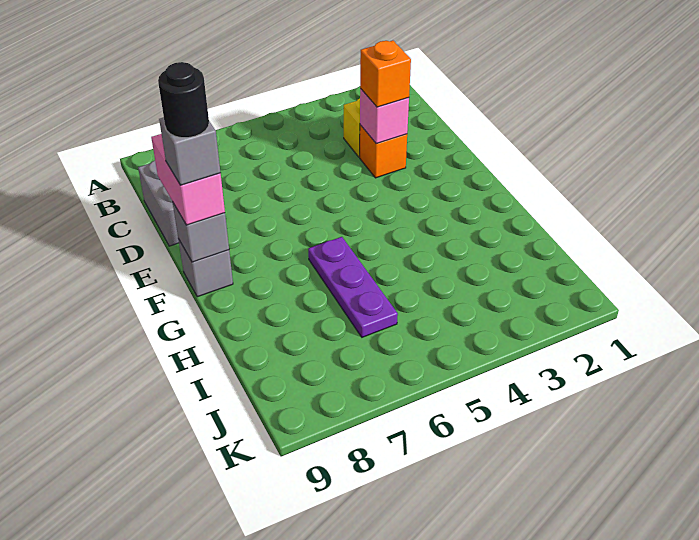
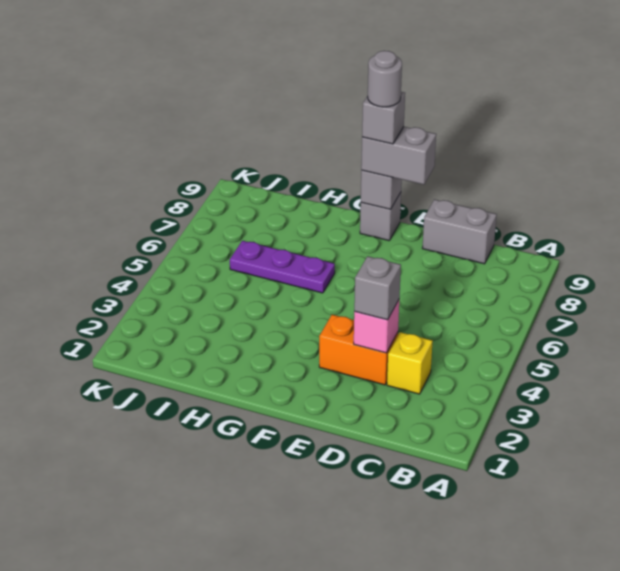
orange brick D3 level 1 -> orange brick D3:E3 level 1
orange brick D3 level 3 -> grey brick D3 level 3
pink brick E9:F9 level 3 -> grey brick E9:F9 level 3
black round brick F9 level 5 -> grey round brick F9 level 5

